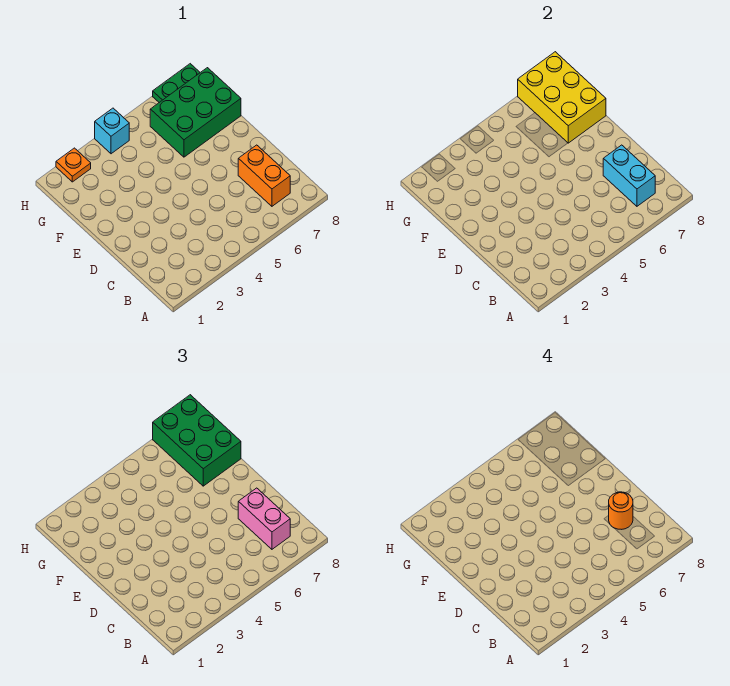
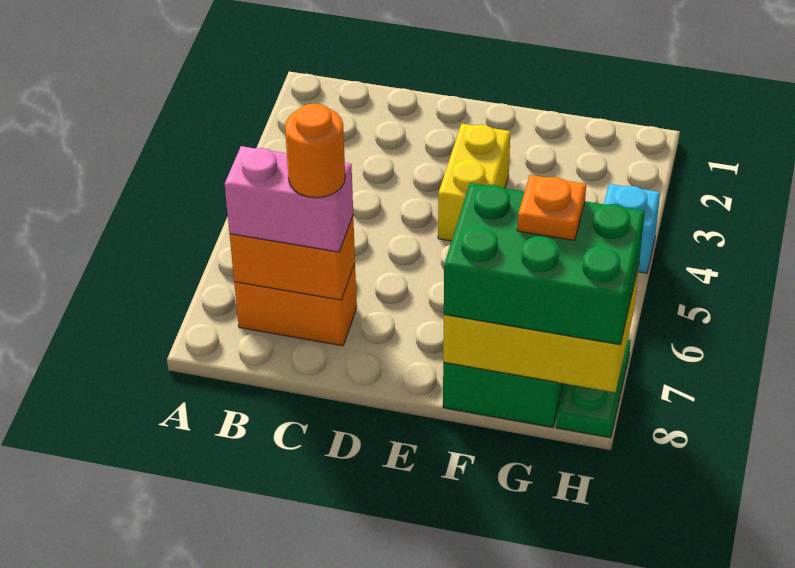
cyan brick B7:C7 level 2 -> orange brick B7:C7 level 2
none -> yellow brick E3:E4 level 1
orange plate H2 level 1 -> orange plate G7 level 4

